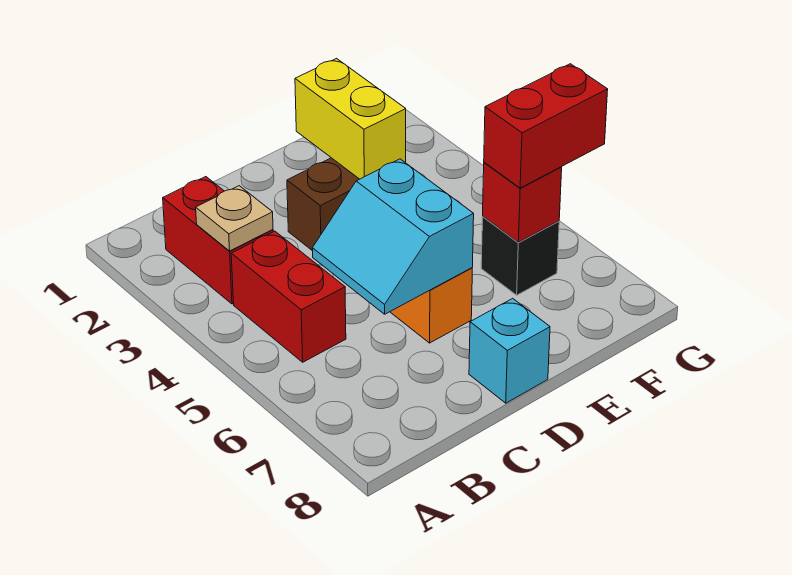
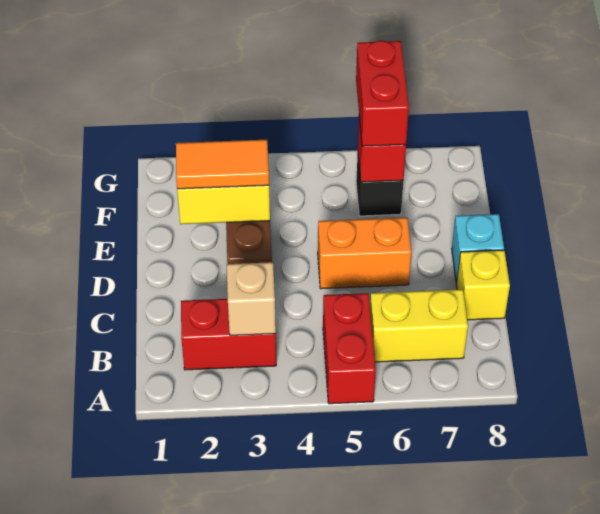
tan plate B3 level 2 -> tan brick B3 level 2
red brick B4:B5 level 1 -> red brick A5:B5 level 1
none -> yellow brick B6:B7 level 1
cyan slope C5:D6 level 2 top D -> none
none -> yellow brick C8 level 1
none -> orange tile E2:E3 level 3

